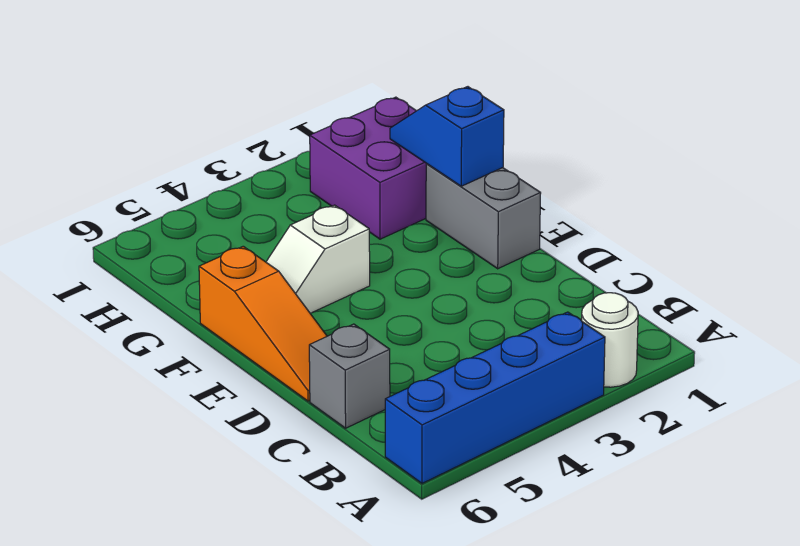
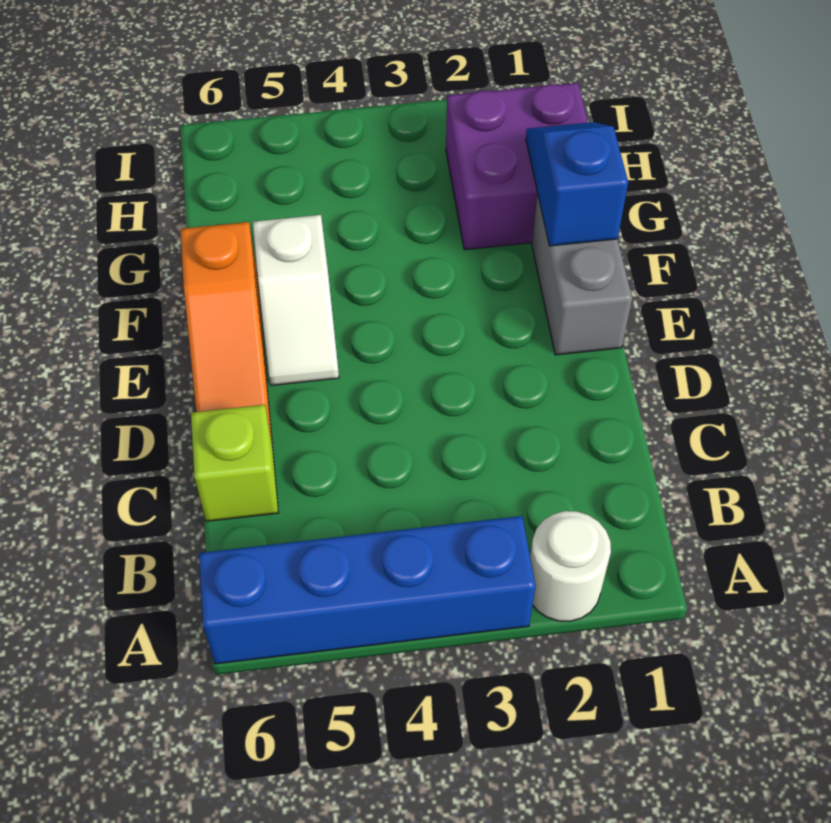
grey brick C6 level 1 -> lime brick C6 level 1
white slope F4:F5 level 1 top 4 -> white slope E5:F5 level 1 top F

